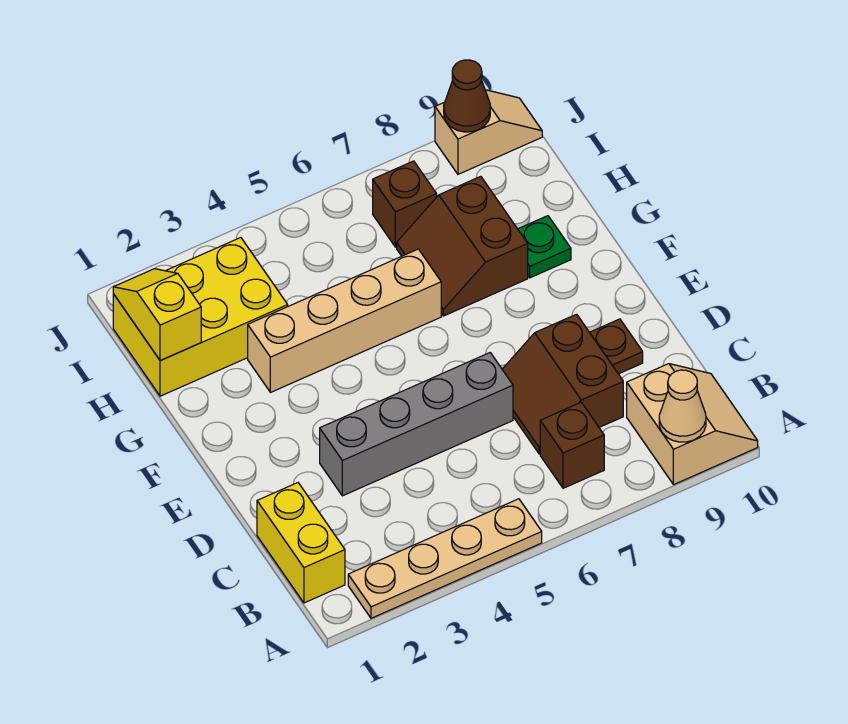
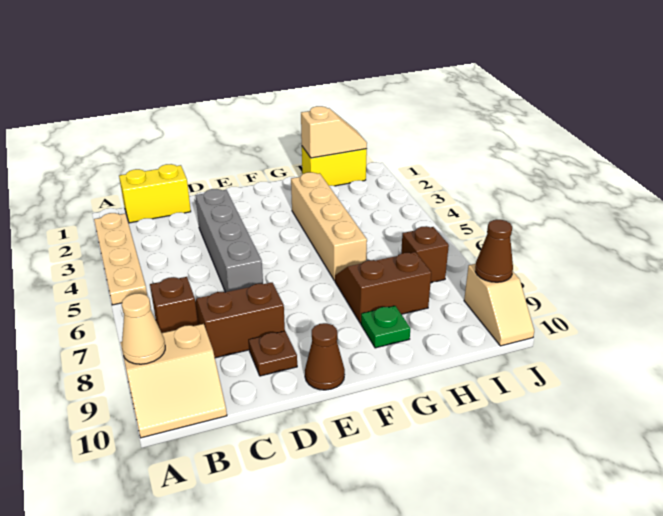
none -> brown cone E10 level 1
yellow brick H1:I3 level 1 -> yellow brick H1:I1 level 1
yellow slope H1:I1 level 2 top H -> tan slope H1:I1 level 2 top H

